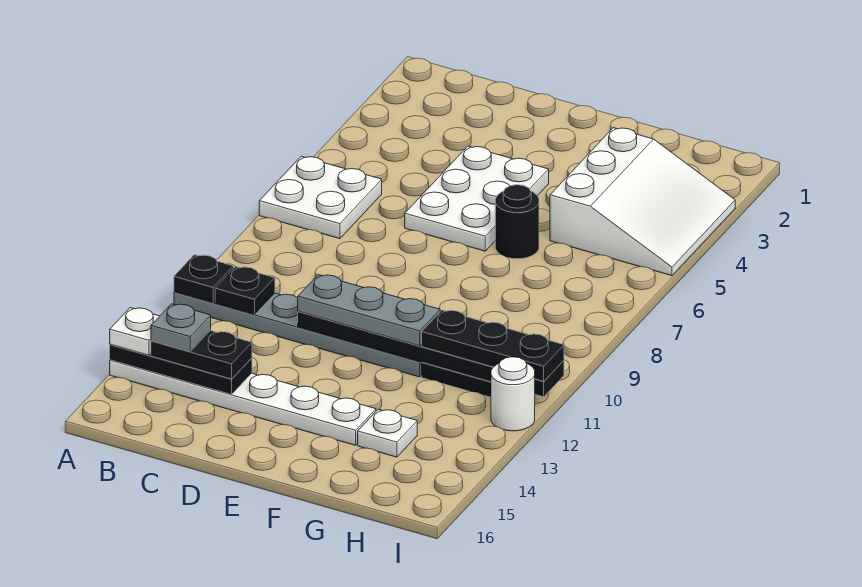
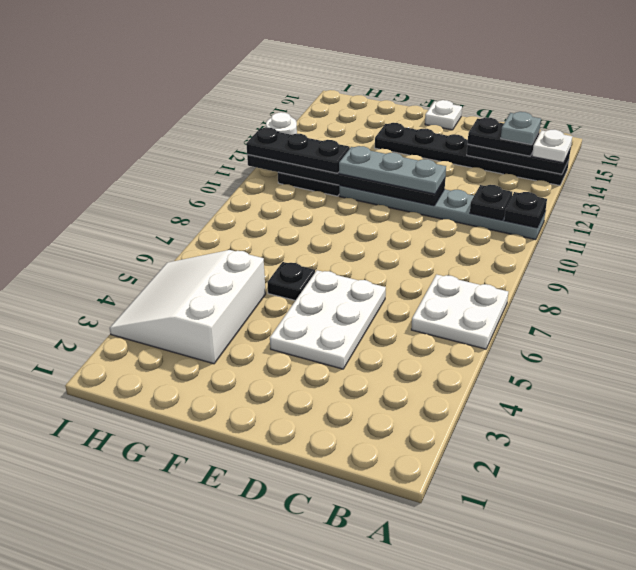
white plate A14:F14 level 1 -> black plate A14:F14 level 1
black round brick F6 level 1 -> black plate F6 level 1
white plate G14 level 1 -> white plate E16 level 1

